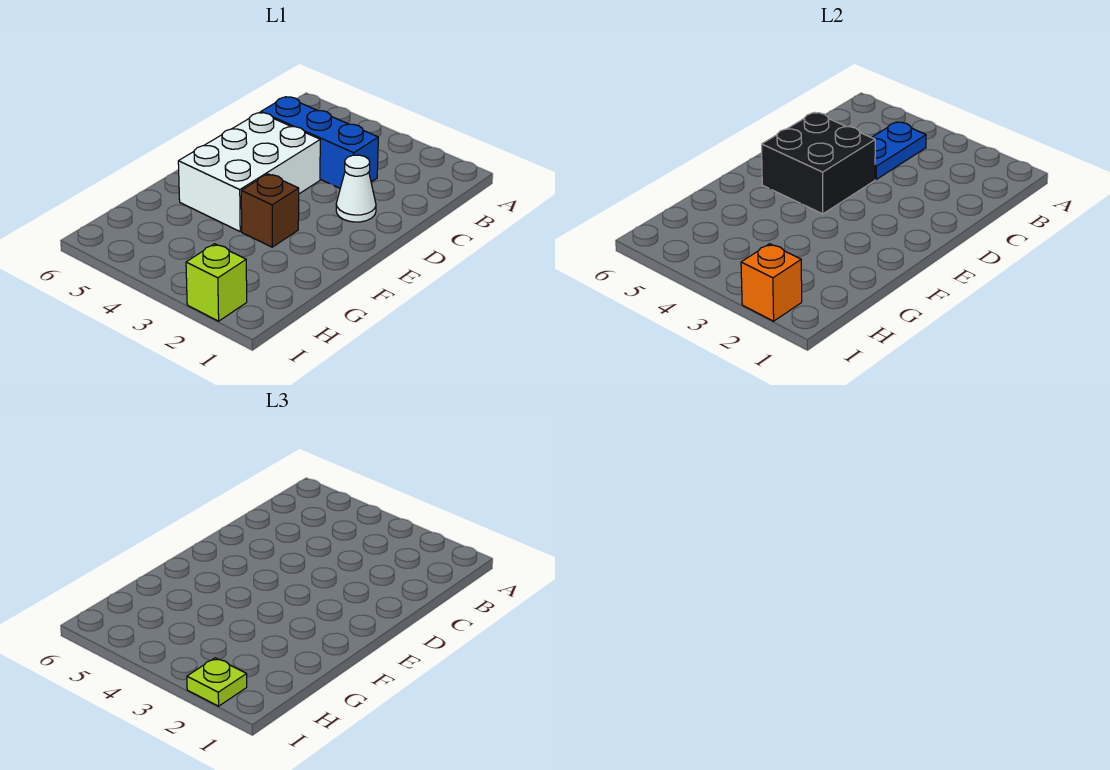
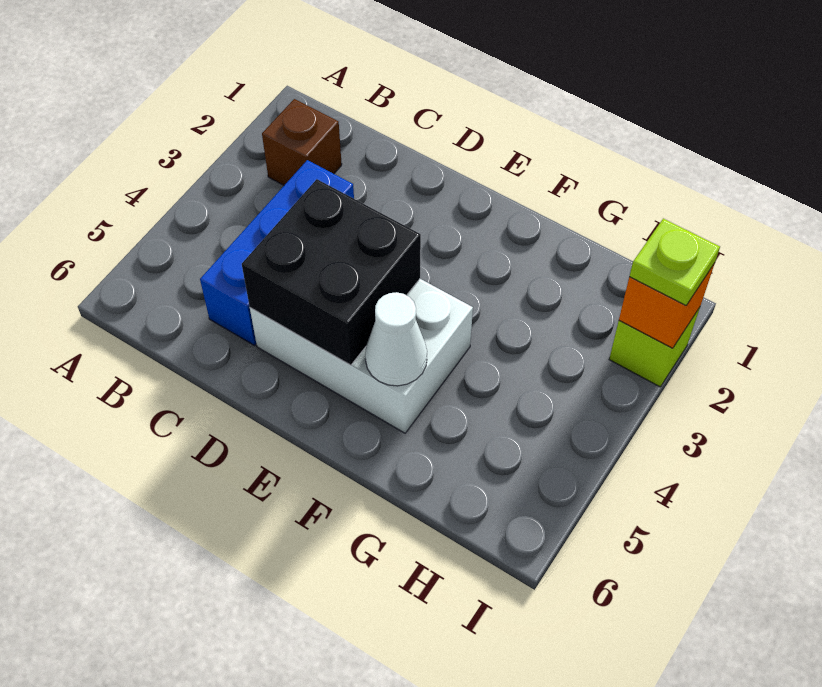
blue plate B4:C4 level 2 -> none
white cone D2 level 1 -> white cone F5 level 2
brown brick F3 level 1 -> brown brick B2 level 1

